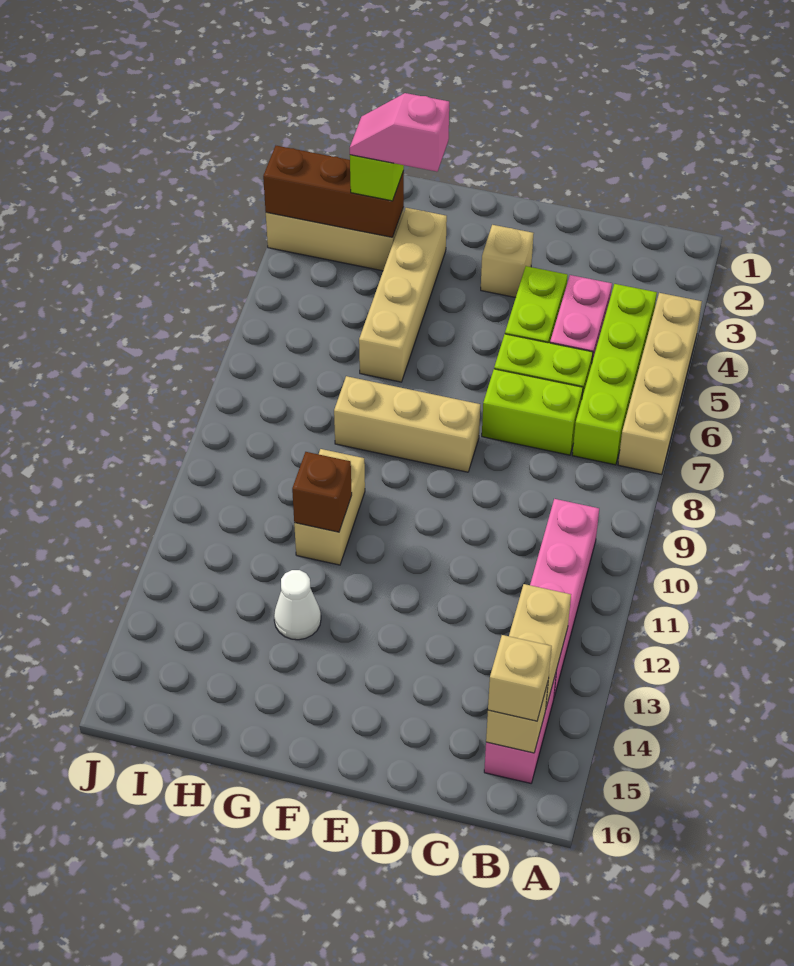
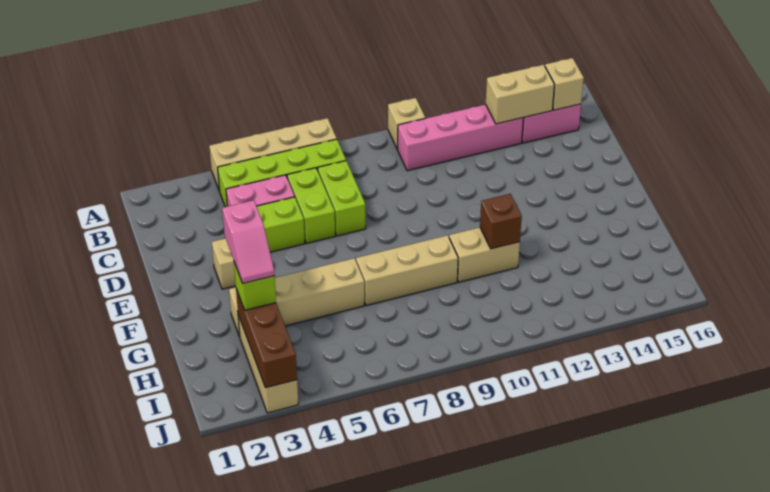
tan brick B15 level 3 -> tan brick A10 level 1
tan brick E8:G8 level 1 -> tan brick G7:G9 level 1
white cone G13 level 1 -> none

